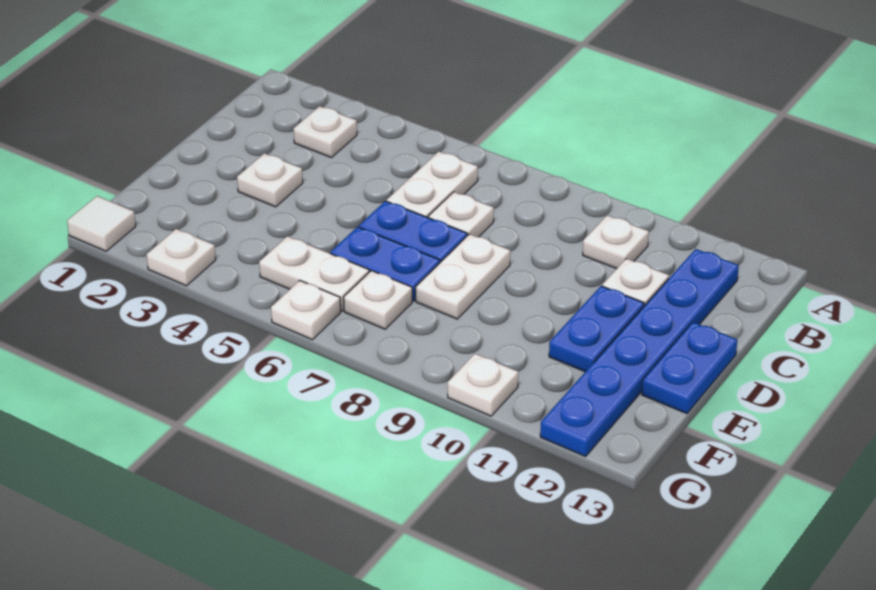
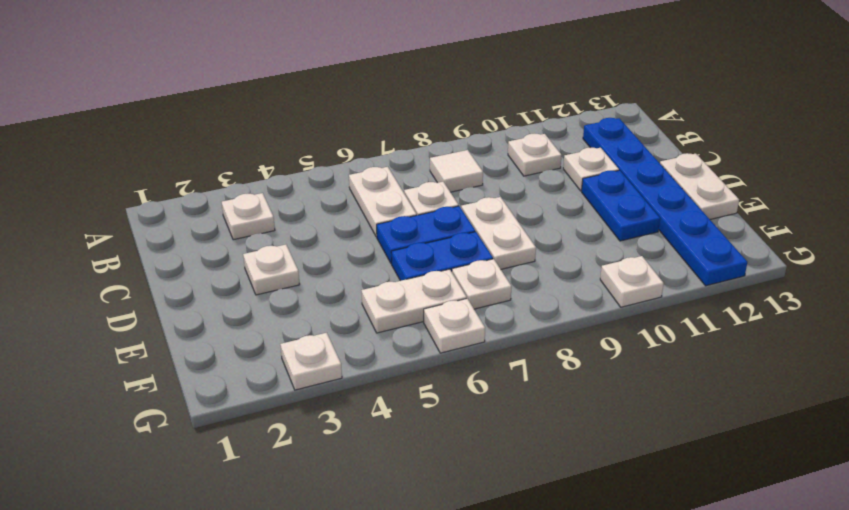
blue plate D13:E13 level 1 -> white plate D13:E13 level 1
white tile G1 level 1 -> white tile B8 level 1

